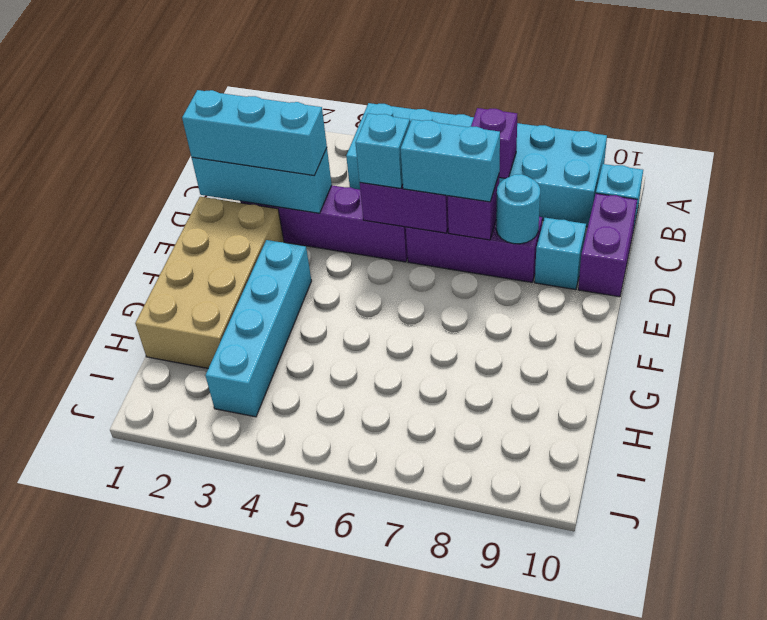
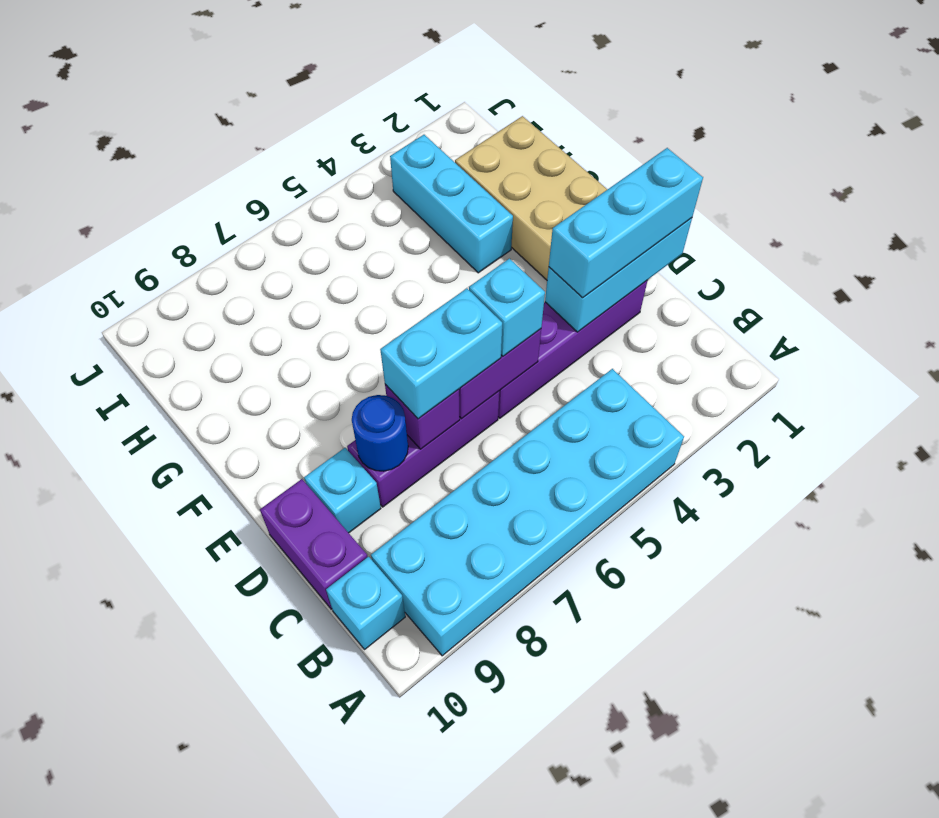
purple brick B7 level 2 -> none
cyan round brick D8 level 2 -> blue round brick D8 level 2
cyan brick F3:I3 level 1 -> cyan brick G3:I3 level 1

